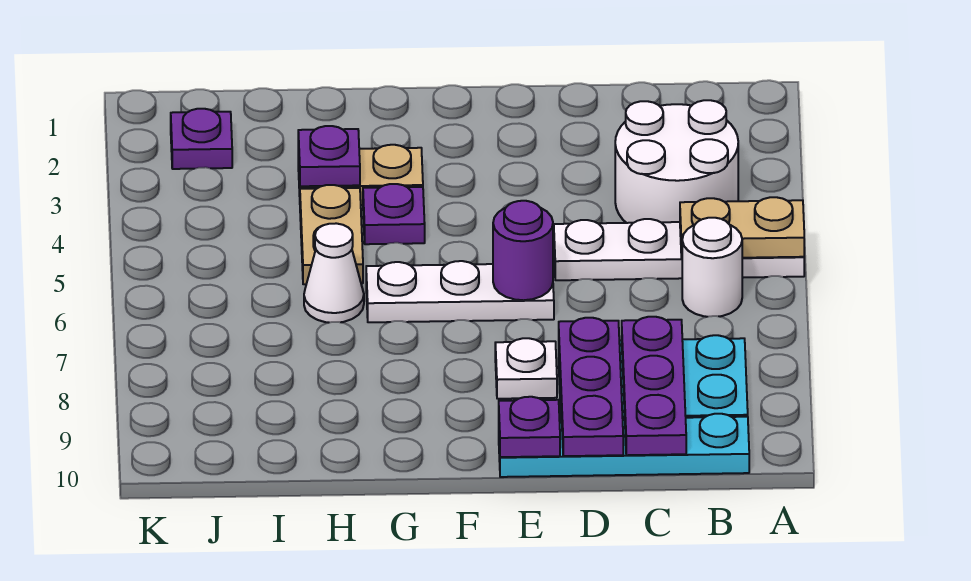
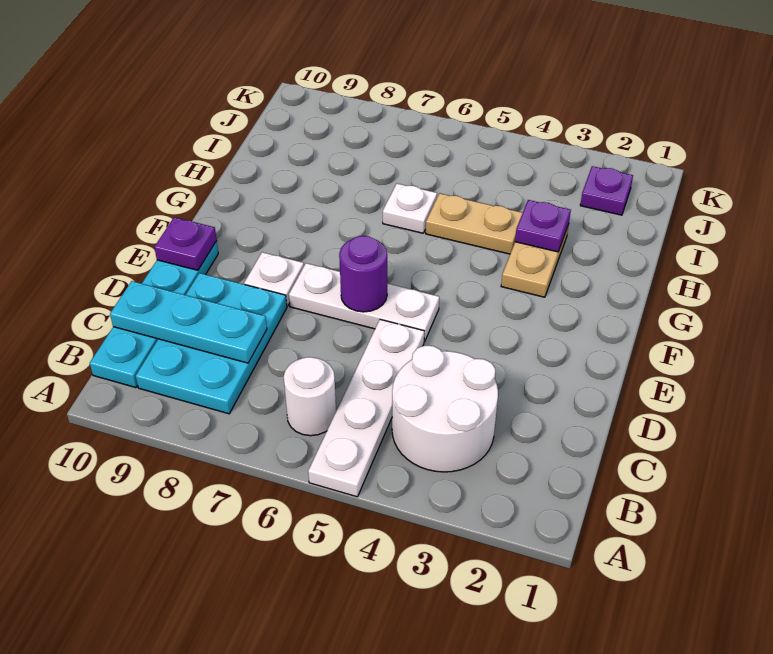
tan plate A5:B5 level 2 -> none
purple plate C8:C10 level 2 -> cyan plate C8:C10 level 2
purple plate D8:D10 level 2 -> none
white plate E6:G6 level 1 -> white plate E5:E7 level 1
purple plate G4 level 1 -> none
white cone H6 level 1 -> white plate H6 level 1

